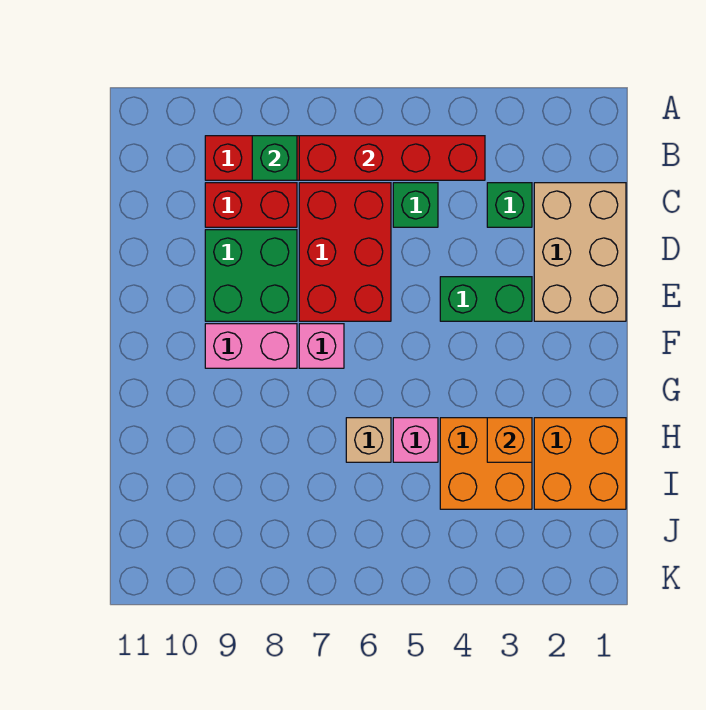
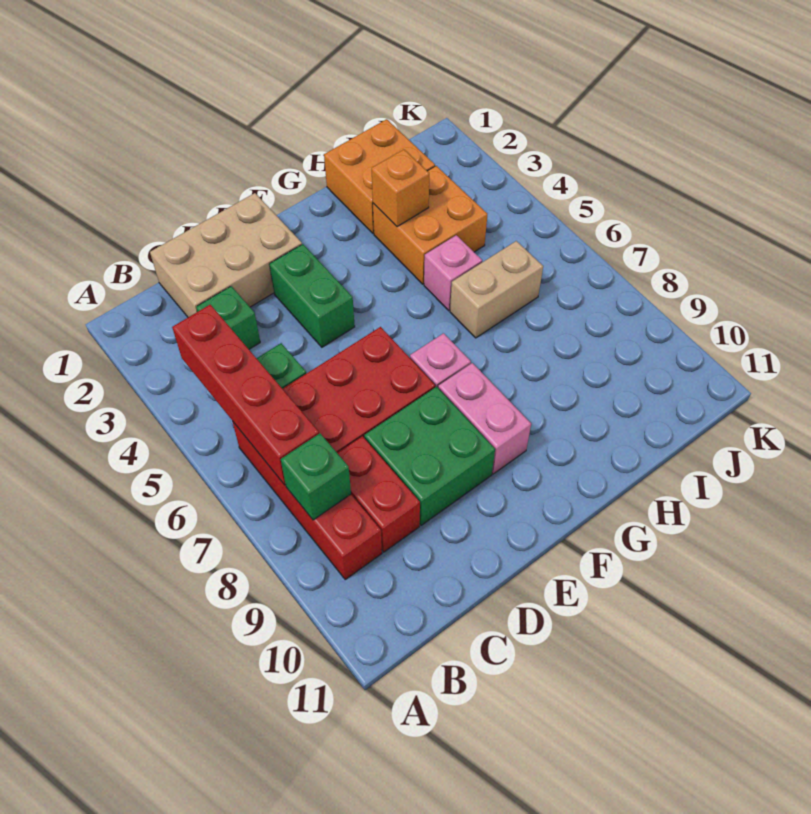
tan brick H6 level 1 -> tan brick H6:I6 level 1

